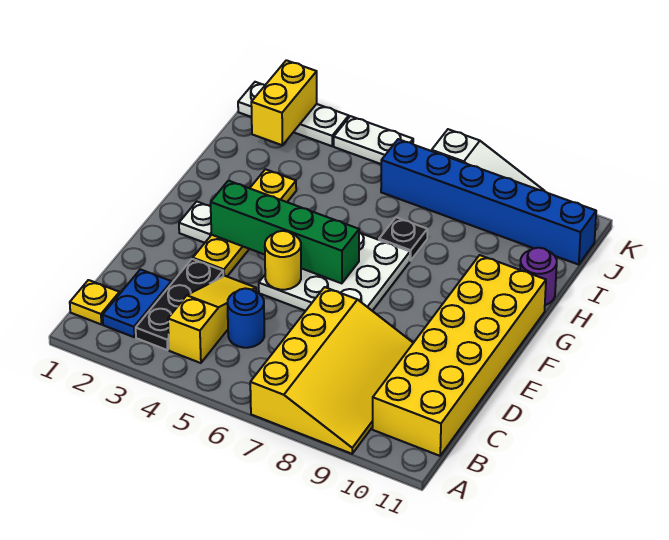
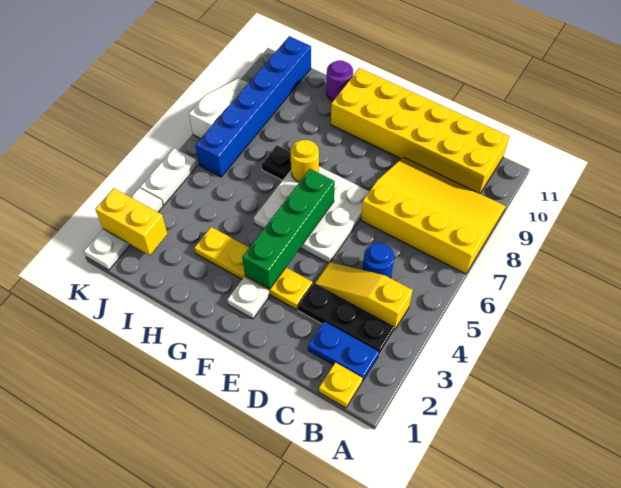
yellow round brick E5 level 2 -> yellow round brick G7 level 2

